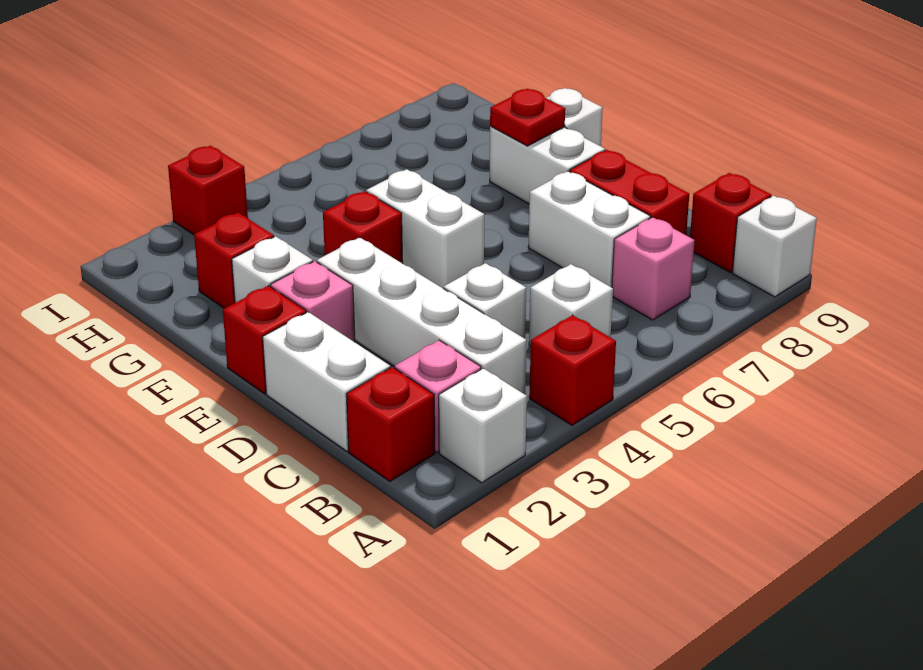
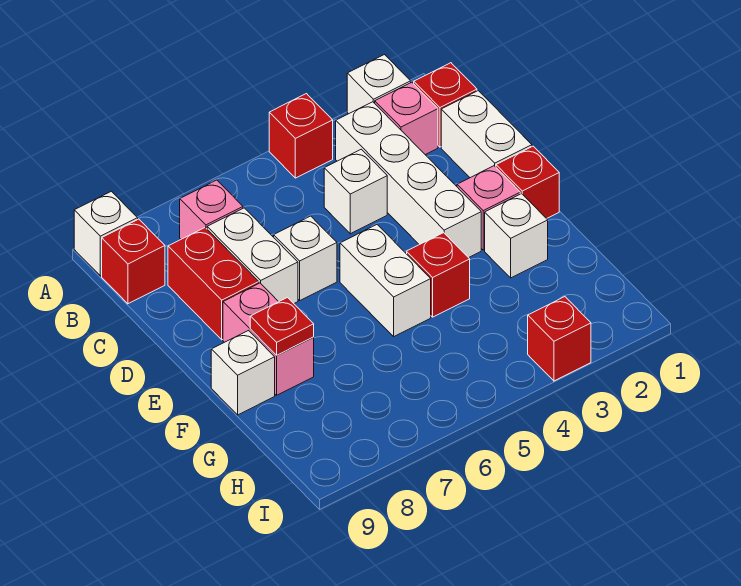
white brick B5 level 1 -> white brick D6 level 1
white brick E8:F8 level 1 -> pink brick E8:F8 level 1
red brick G2 level 1 -> none

